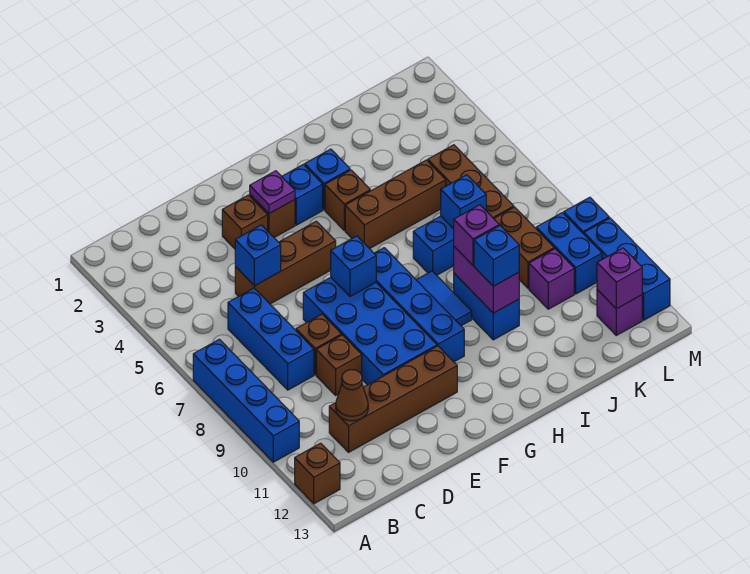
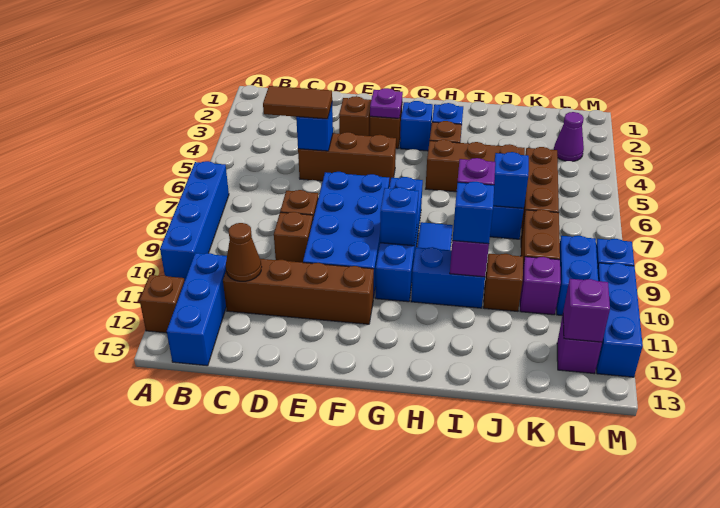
none -> brown tile C5:D5 level 3
blue brick C6:C8 level 1 -> blue brick B11:B13 level 1
blue brick F7 level 2 -> blue brick G9 level 2
blue brick I9:I10 level 1 -> blue brick H10:I10 level 1
none -> brown brick J10 level 1
none -> purple cone L3 level 1

